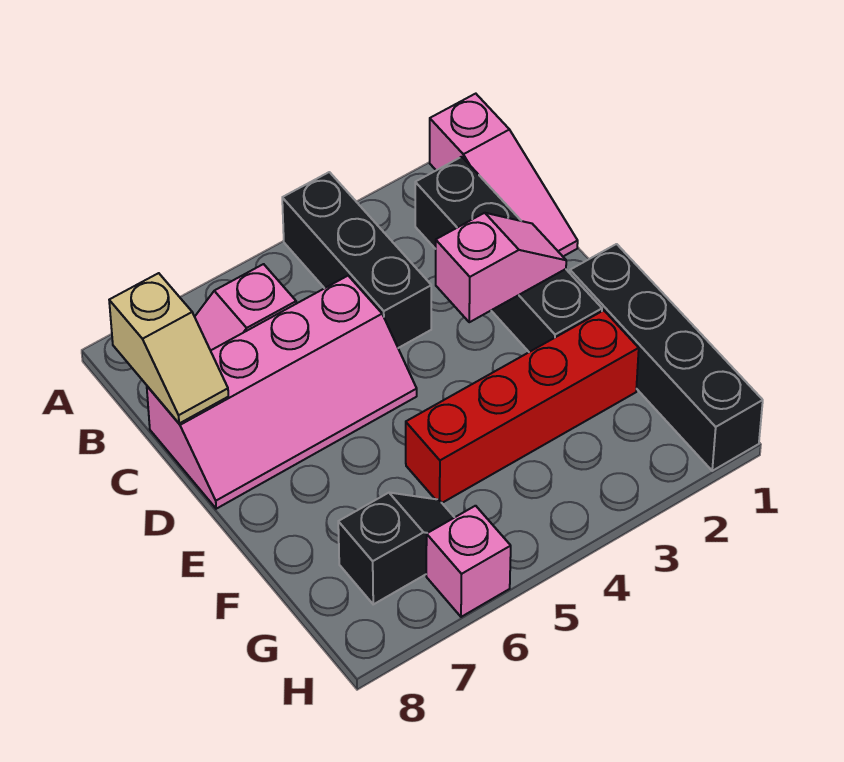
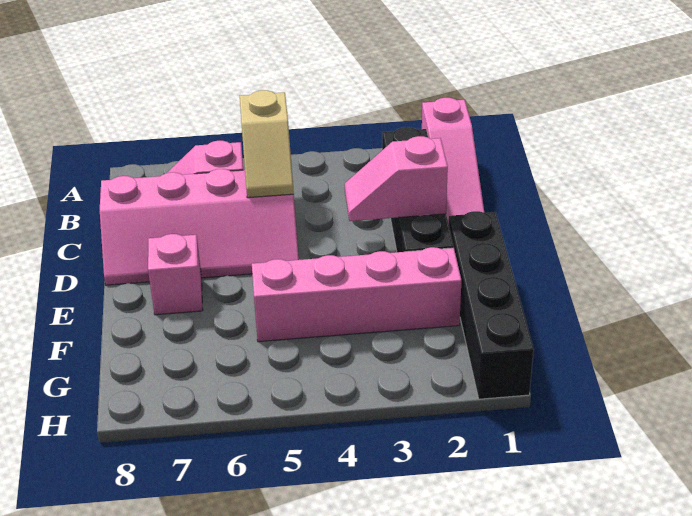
black brick A4:C4 level 1 -> none
tan slope B8:C8 level 2 top B -> tan slope B5:C5 level 2 top B
pink slope D2:D3 level 2 top 3 -> pink slope D2:D3 level 2 top 2
red brick F2:F5 level 1 -> pink brick F2:F5 level 1
black slope G6:G7 level 1 top 7 -> none
pink brick H6 level 1 -> pink brick E7 level 1

